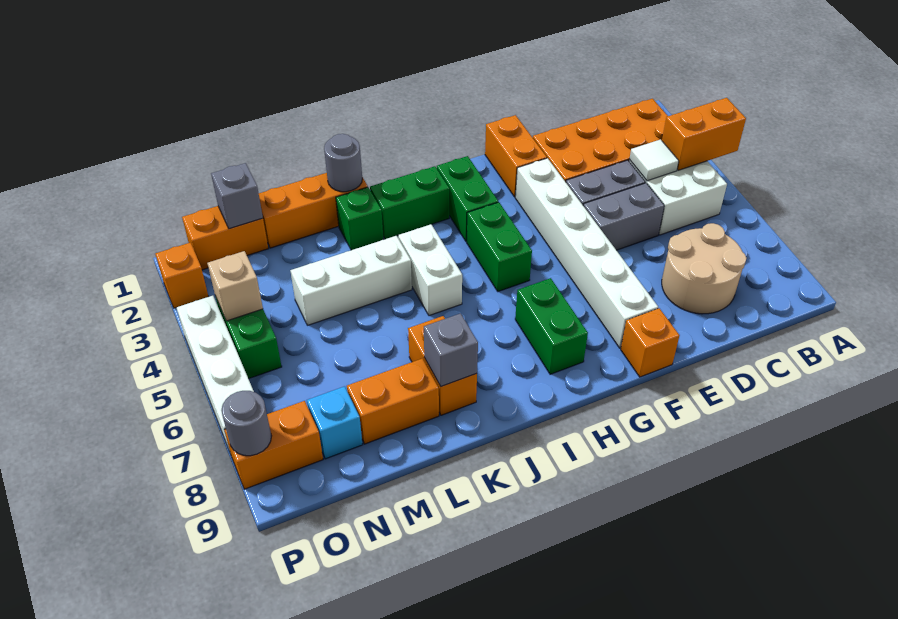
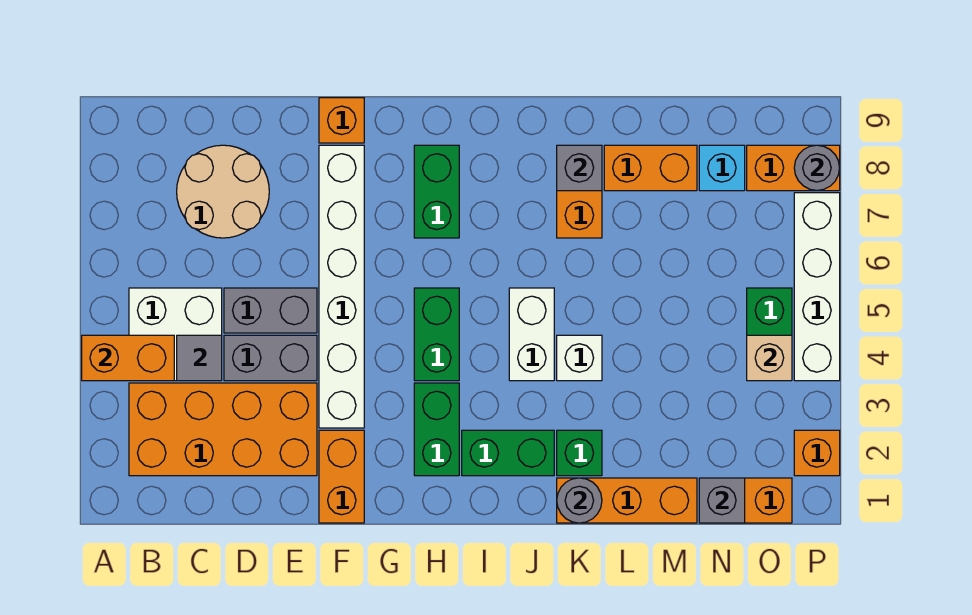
white tile C4 level 2 -> grey tile C4 level 2
white brick K4:M4 level 1 -> white brick K4 level 1

